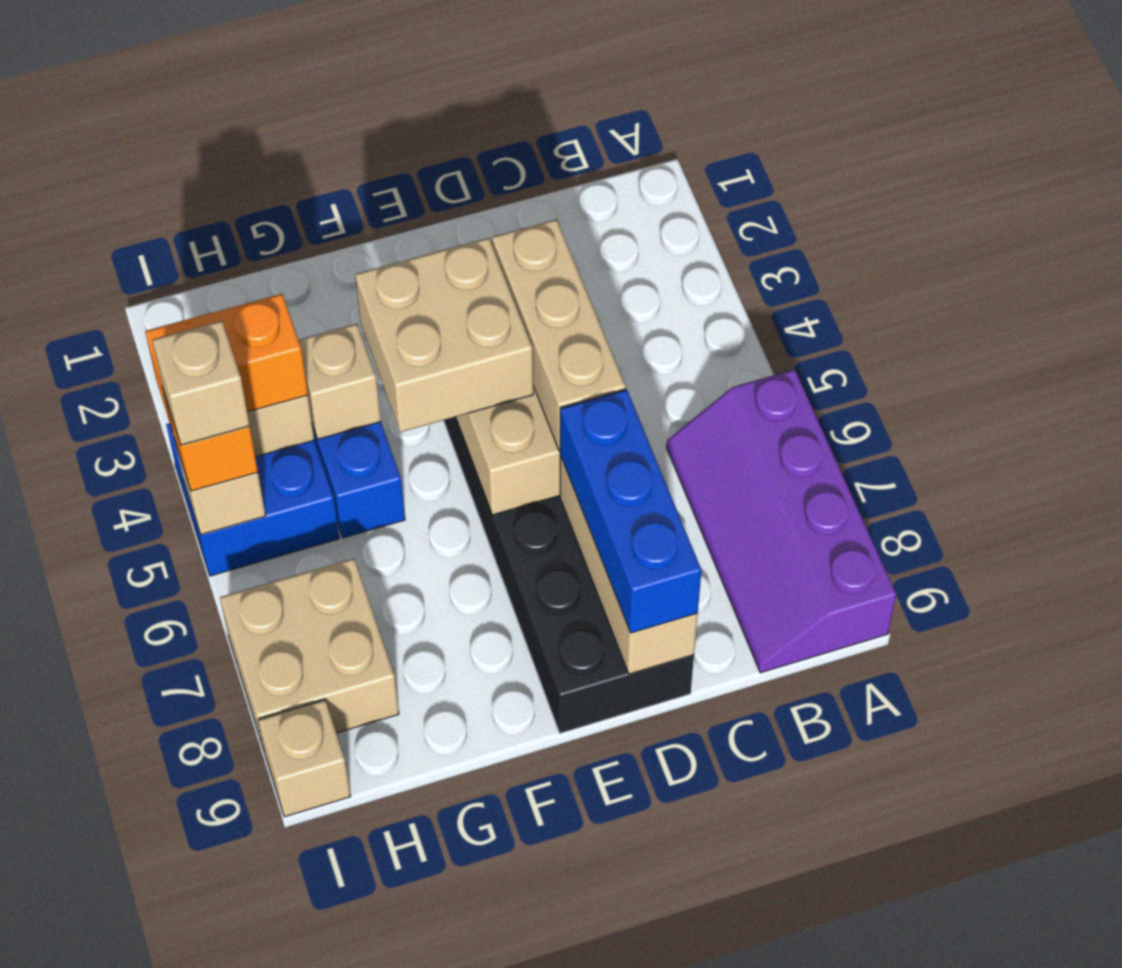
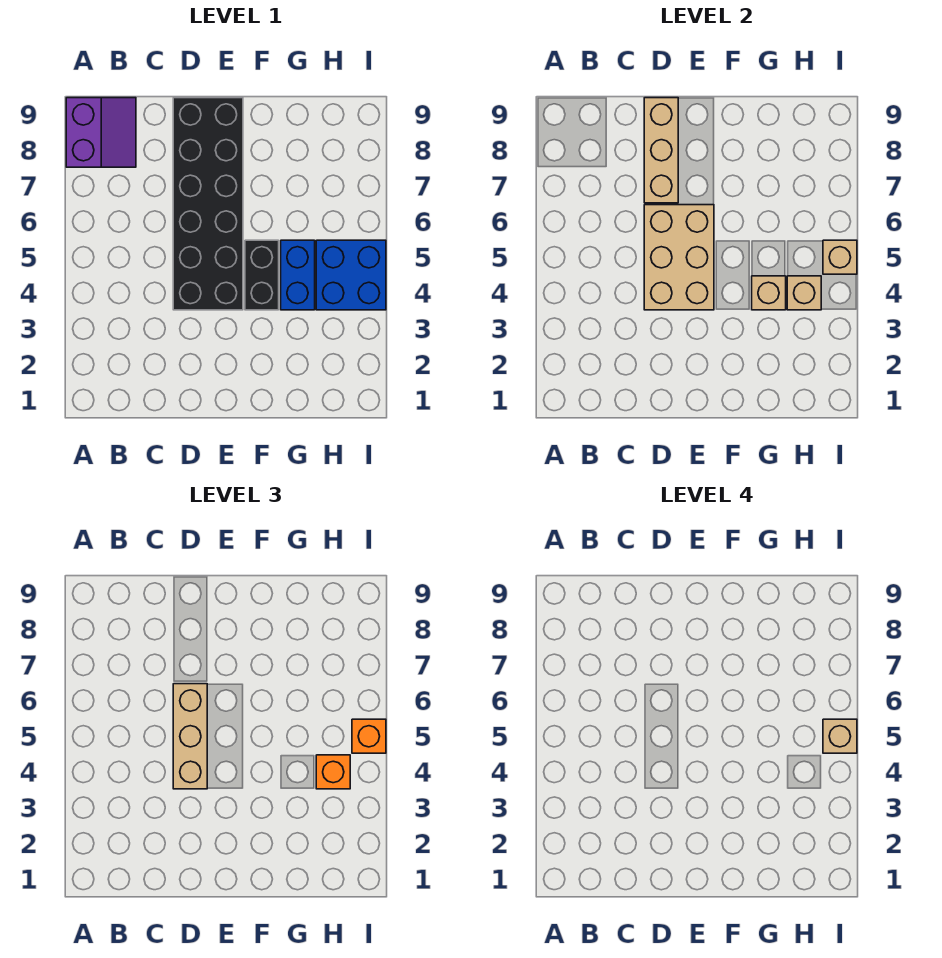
purple slope A6:B9 level 1 top A -> purple slope A8:B9 level 1 top A
blue brick D7:D9 level 3 -> none
tan brick E4:F5 level 3 -> none
none -> black brick F4:F5 level 1
orange brick H4:I4 level 3 -> orange brick H4 level 3
tan brick H7:I8 level 1 -> none
tan brick I9 level 1 -> none

